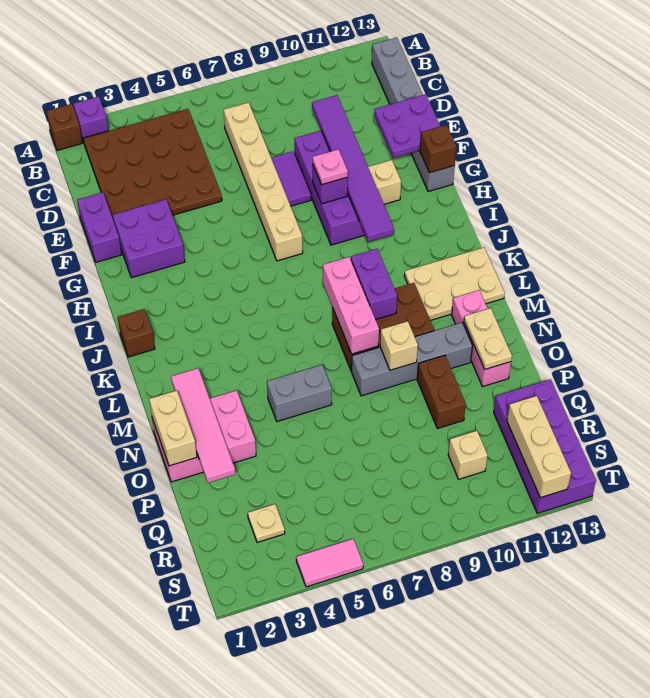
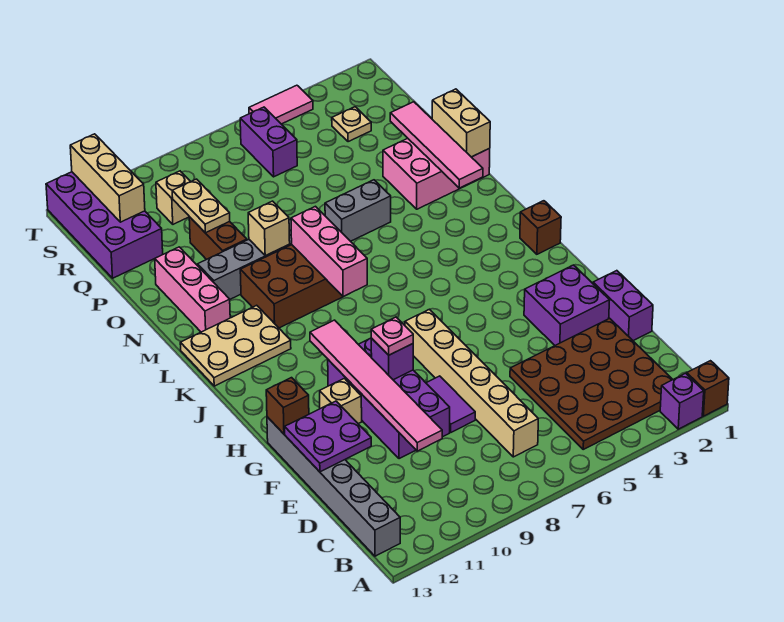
purple tile D10:I10 level 2 -> pink tile D10:I10 level 2
purple brick K9:L9 level 2 -> purple brick R6:S6 level 1
tan plate N12:O12 level 2 -> tan plate P10:Q10 level 2

